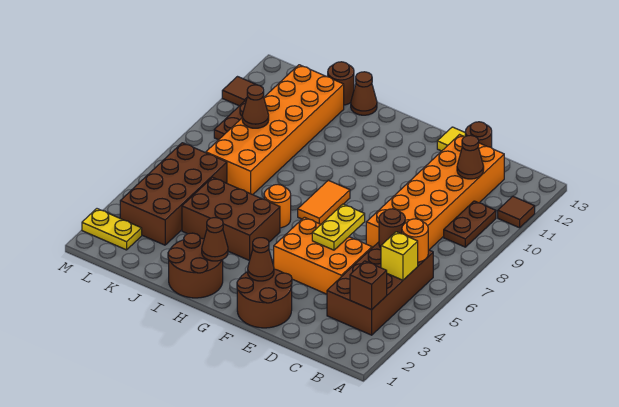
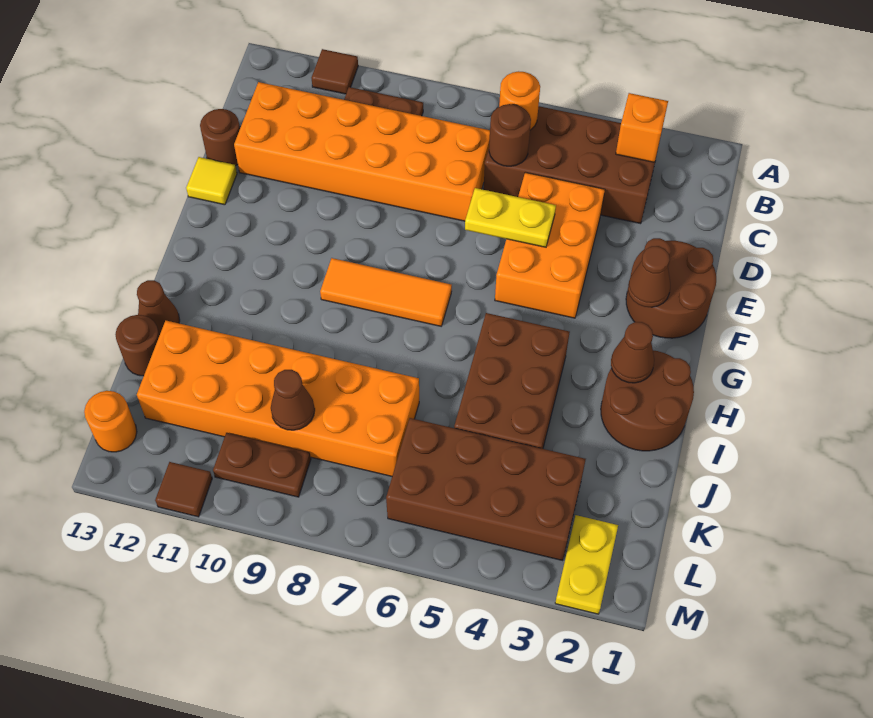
brown brick B3 level 2 -> orange brick B3 level 2
yellow brick B5 level 2 -> none
brown cone C11 level 2 -> none
orange tile G7:G8 level 1 -> orange tile G7:G9 level 1
orange round brick H6 level 1 -> orange round brick L13 level 1

